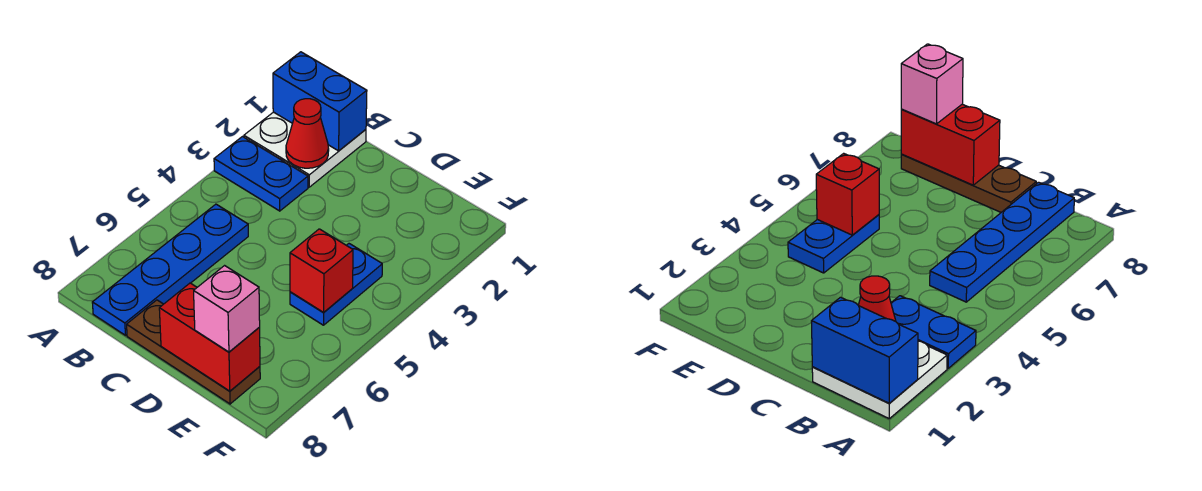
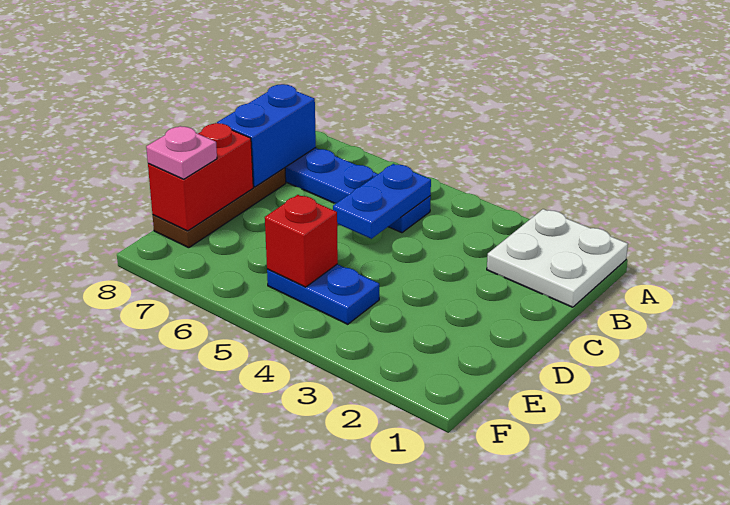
blue brick A1:B1 level 2 -> blue brick B8:C8 level 2
blue plate A3:B3 level 1 -> blue plate B5:C5 level 2
red cone B2 level 2 -> none
pink brick E8 level 3 -> pink plate E8 level 3

